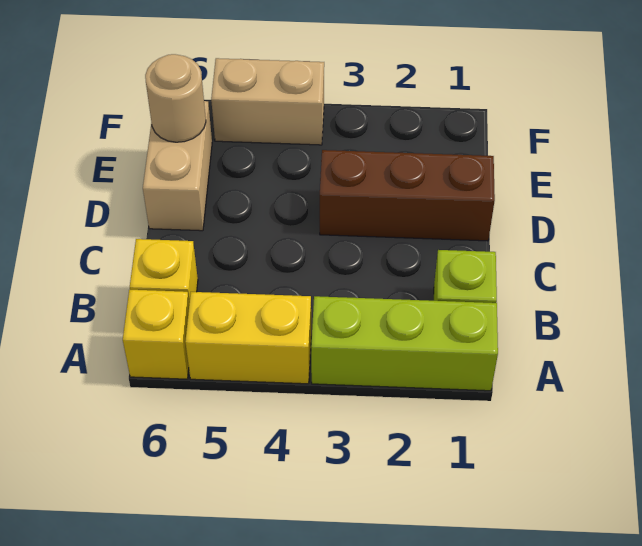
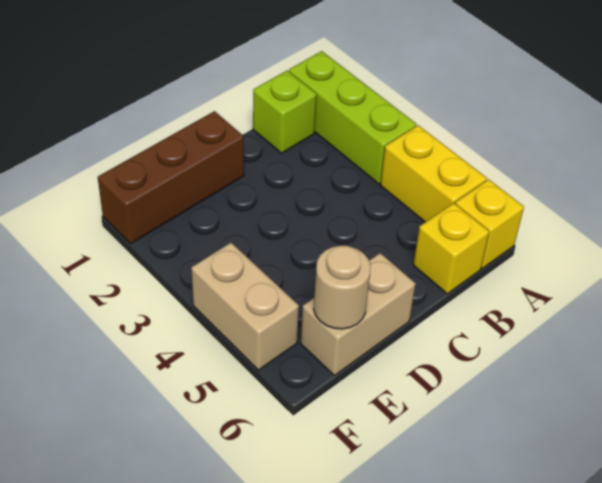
brown brick D1:D3 level 1 -> brown brick D1:F1 level 1

